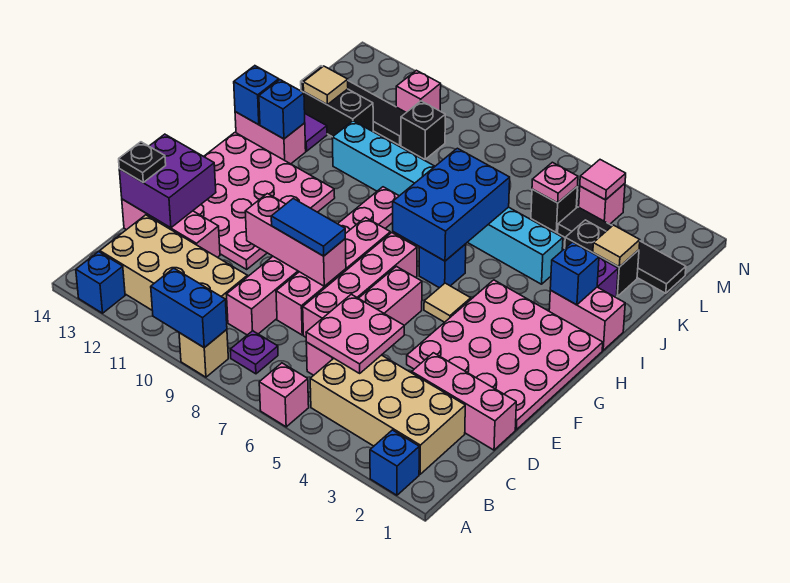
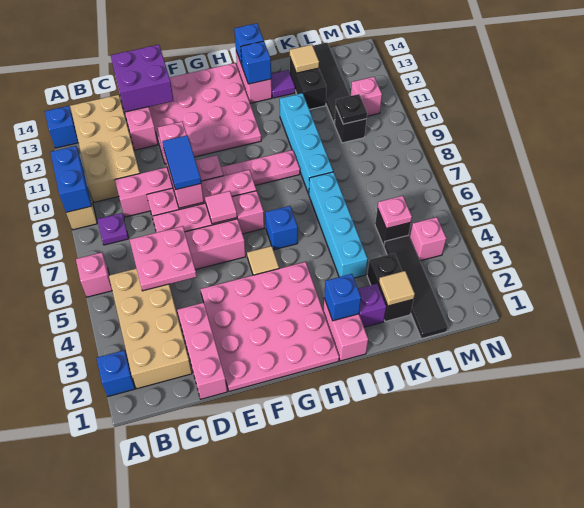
black plate D14 level 3 -> black plate L10 level 2
blue brick H6:J7 level 2 -> none
pink tile M4 level 2 -> pink tile F7 level 2

